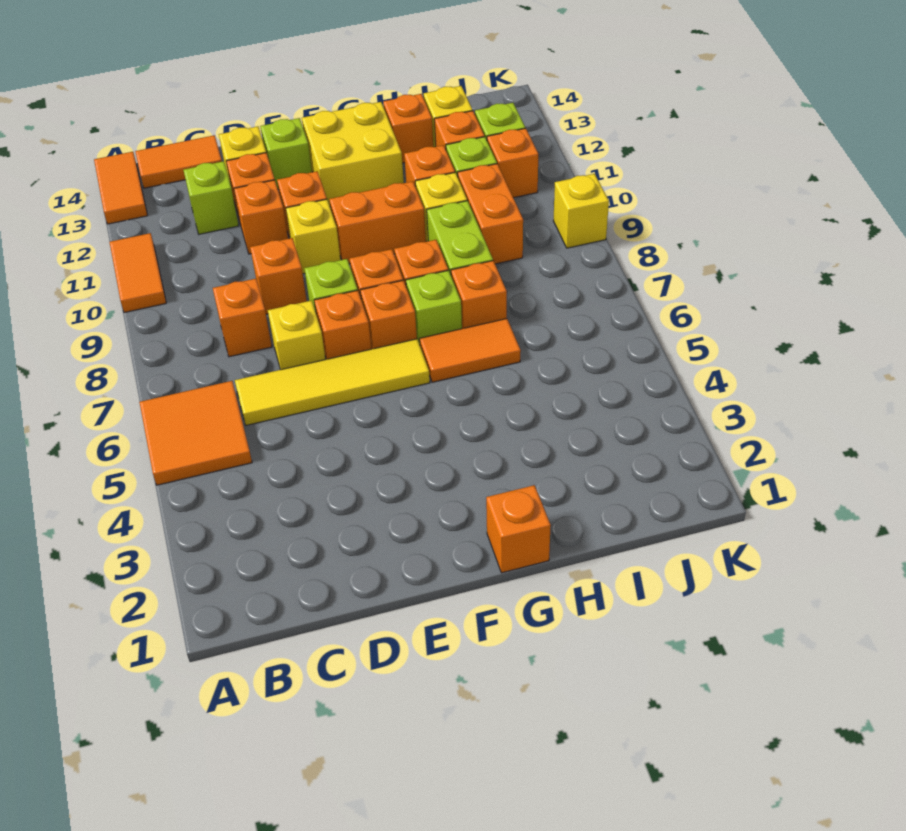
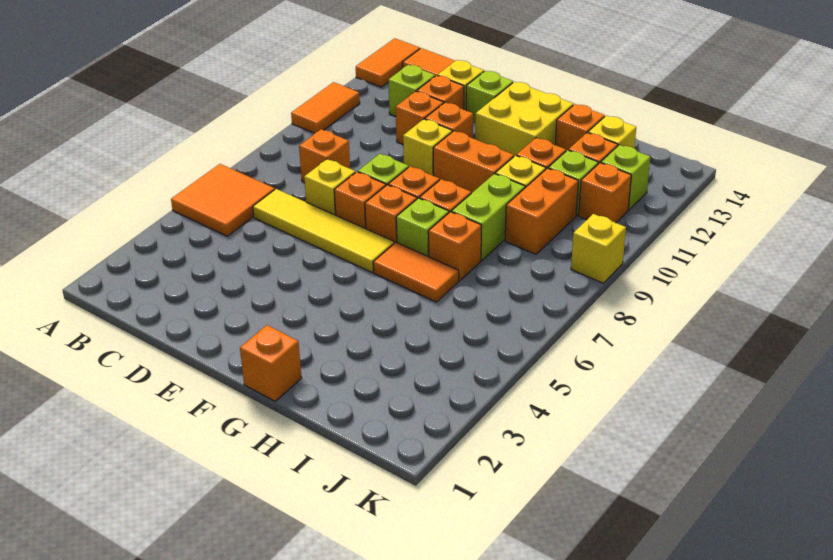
orange brick D9 level 1 -> none

